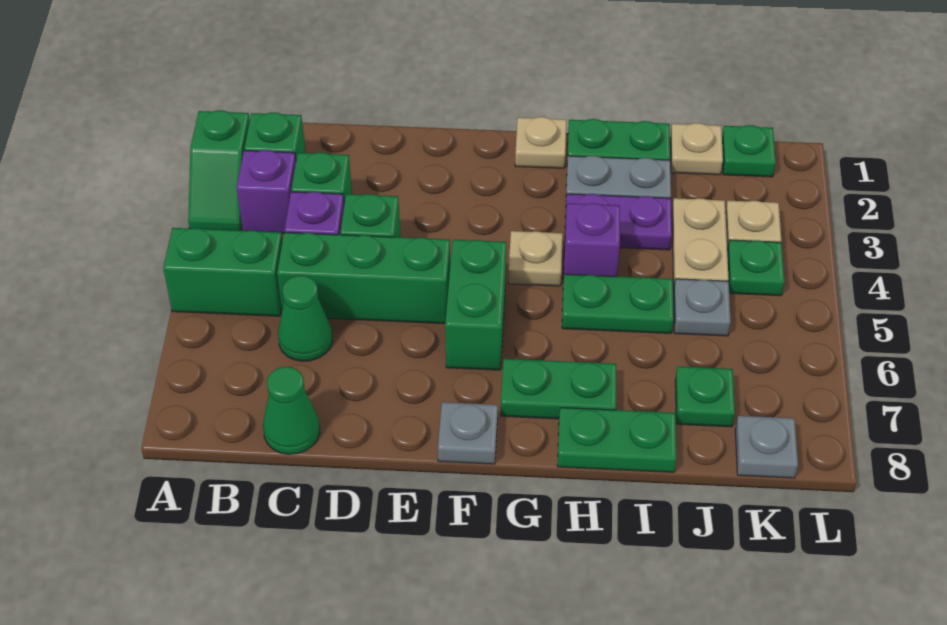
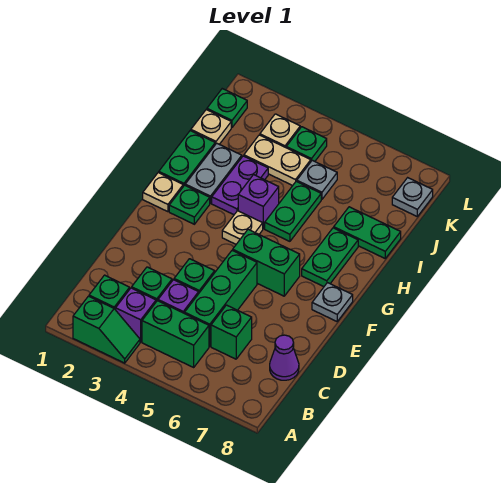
green brick A5:B5 level 1 -> green brick B4:B5 level 1
green cone C6 level 1 -> green brick C6 level 1
green cone C8 level 1 -> purple cone C8 level 1
green plate H8:I8 level 1 -> green plate I7:I8 level 1
green plate J7 level 1 -> green plate G2 level 1

